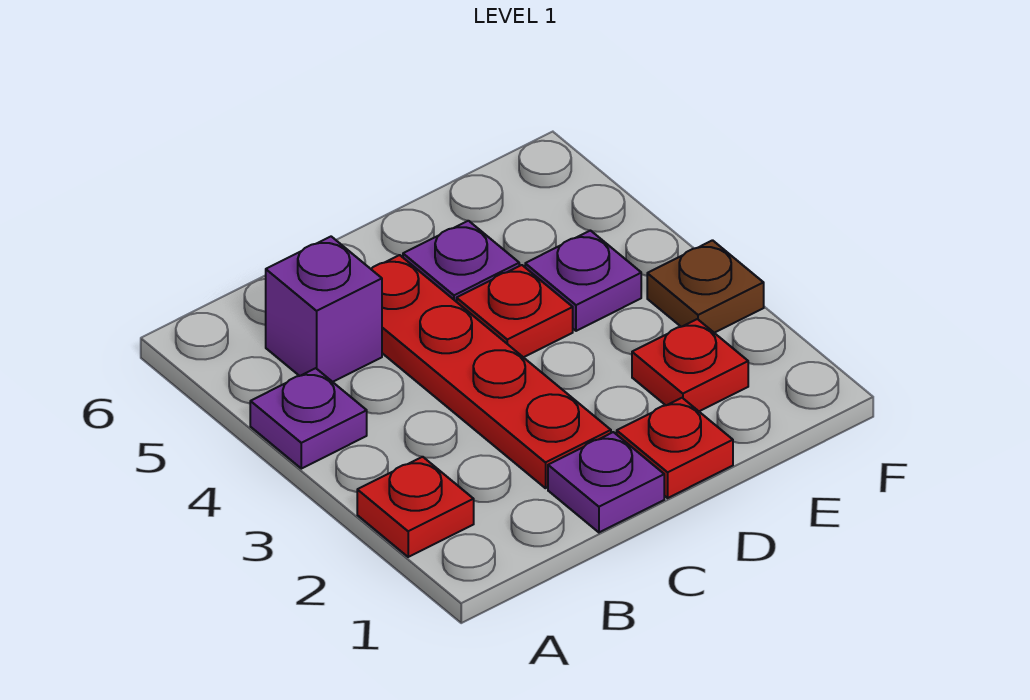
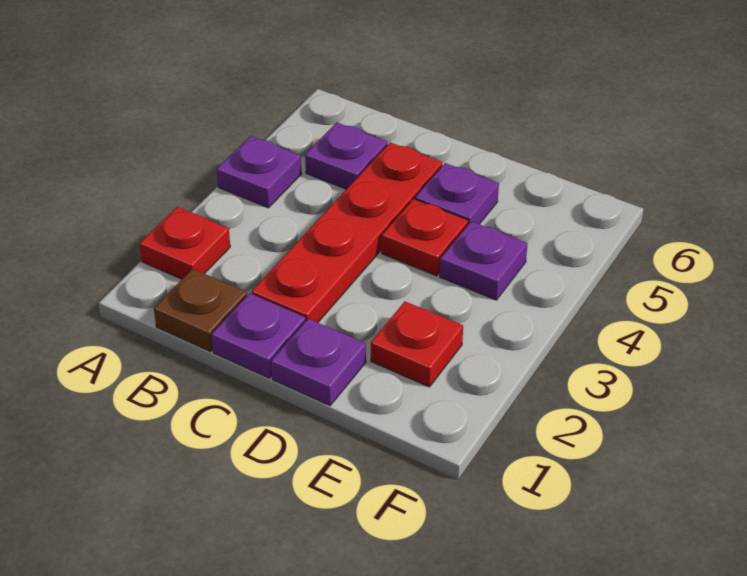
purple brick B5 level 1 -> purple plate B5 level 1
red plate D1 level 1 -> purple plate D1 level 1
brown plate F3 level 1 -> brown plate B1 level 1

